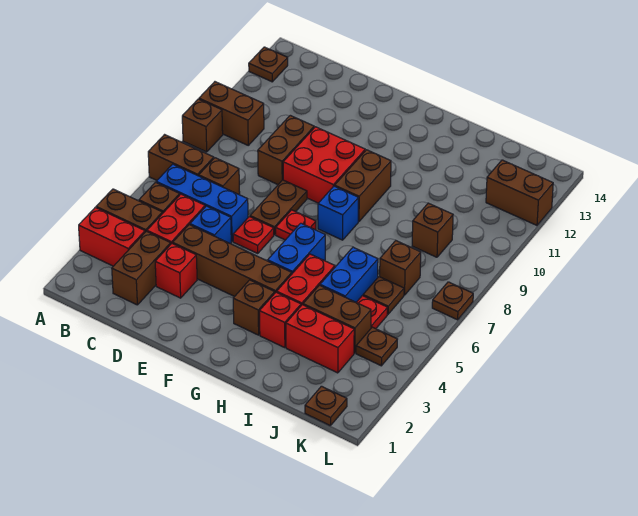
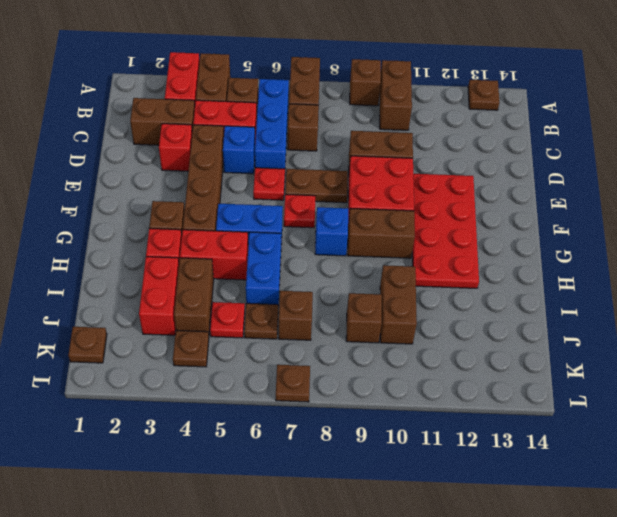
none -> red plate E11:H12 level 1
blue brick I5:I6 level 1 -> blue brick H6:I6 level 1
brown brick K12:L12 level 1 -> brown brick I10:J10 level 1

